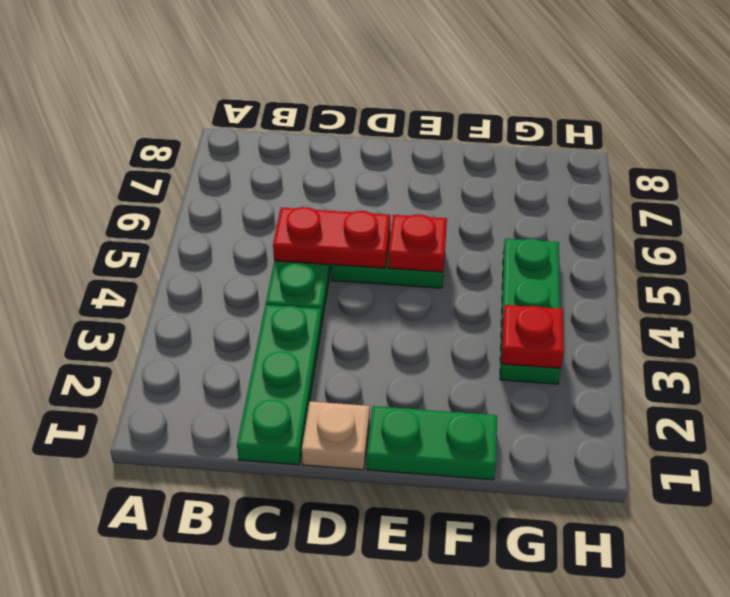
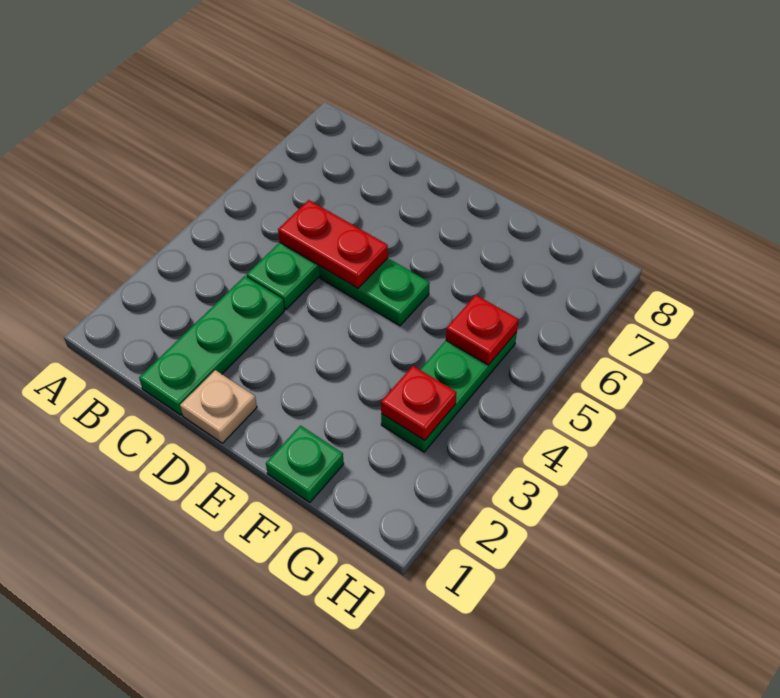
green plate E1:F1 level 1 -> green plate F1 level 1
red plate E5 level 2 -> red plate G5 level 2

